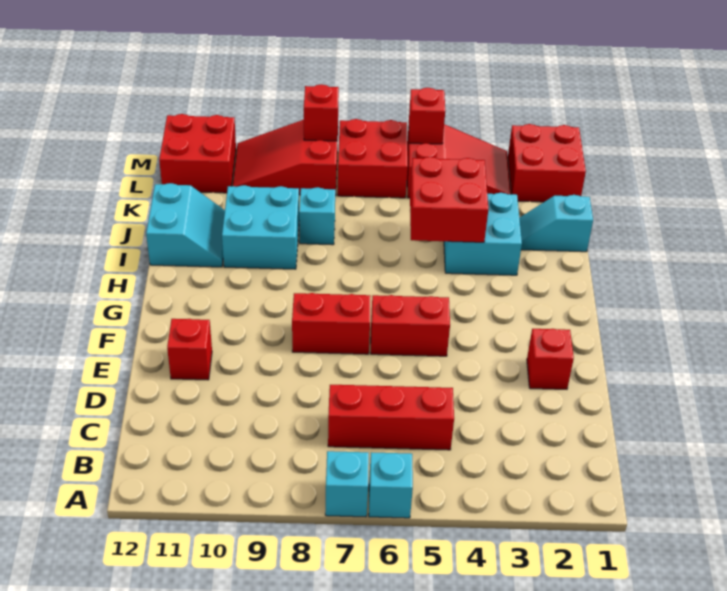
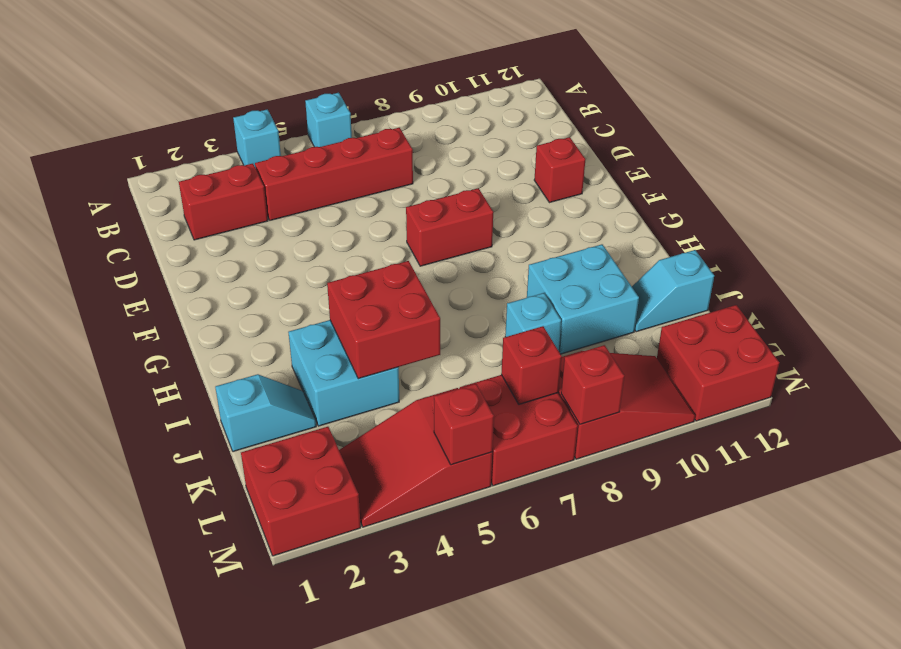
cyan brick A7 level 1 -> cyan brick A4 level 1
red brick C5:C7 level 1 -> red brick C4:C7 level 1
red brick E2 level 1 -> red brick L7 level 2
red brick F5:F6 level 1 -> red brick C2:C3 level 1
cyan slope I11:J12 level 1 top 12 -> cyan slope J11:J12 level 1 top 12

